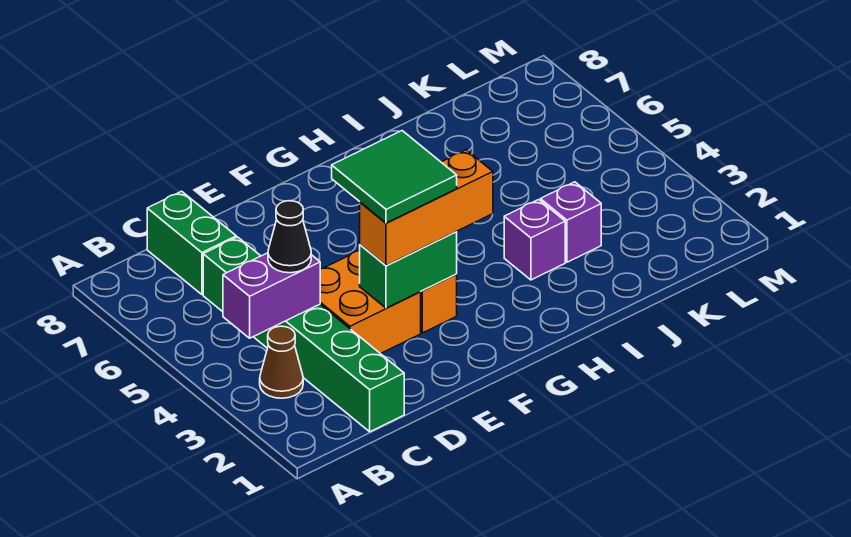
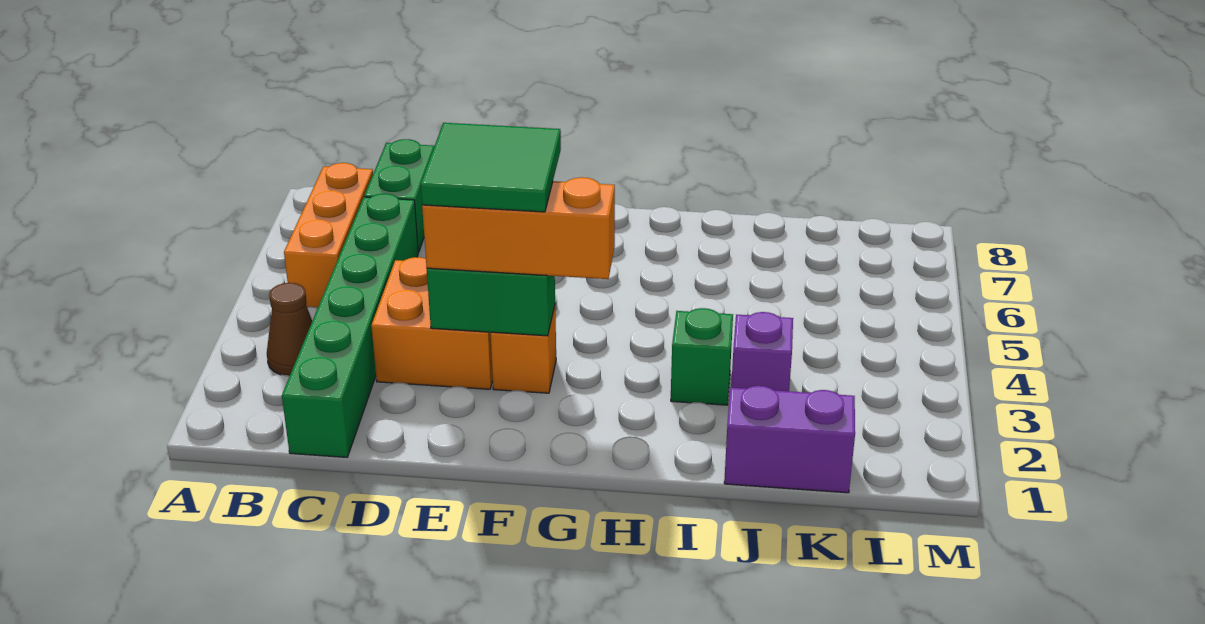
purple brick B4:C4 level 2 -> purple brick J1:K1 level 1
none -> orange brick B5:B7 level 1
black cone C4 level 3 -> none
purple brick I3 level 1 -> green brick I3 level 1

